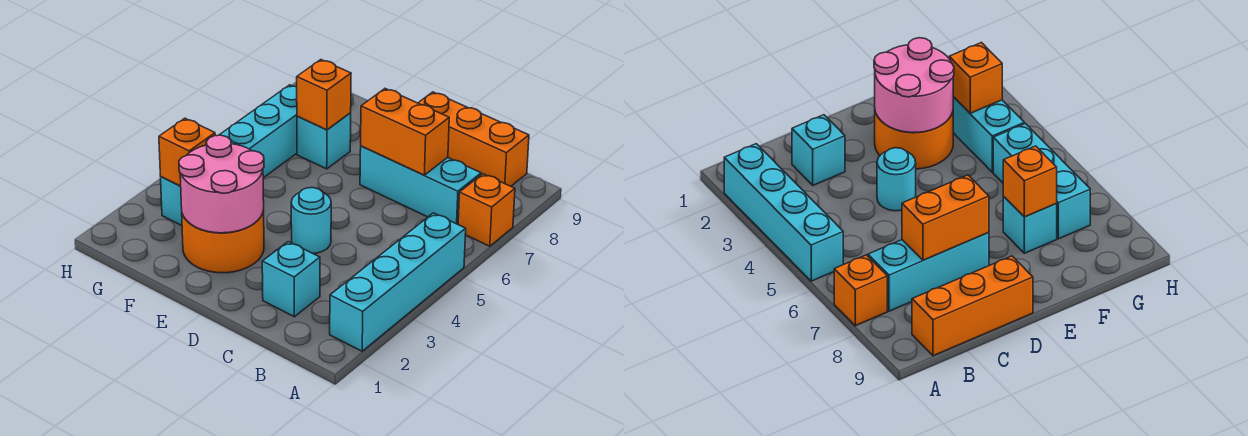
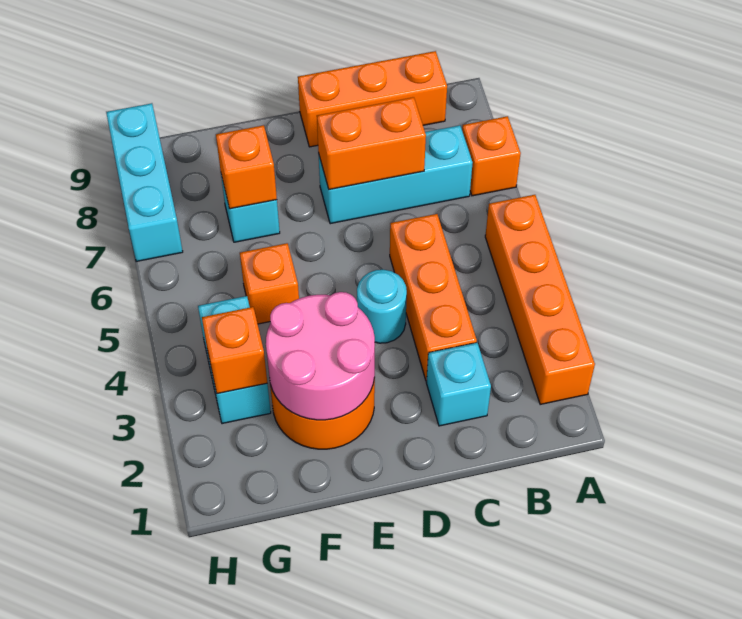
cyan brick A2:A5 level 1 -> orange brick A2:A5 level 1
none -> orange brick C3:C5 level 1
none -> orange brick F5 level 1
cyan brick G5:G7 level 1 -> cyan brick H7:H9 level 1

